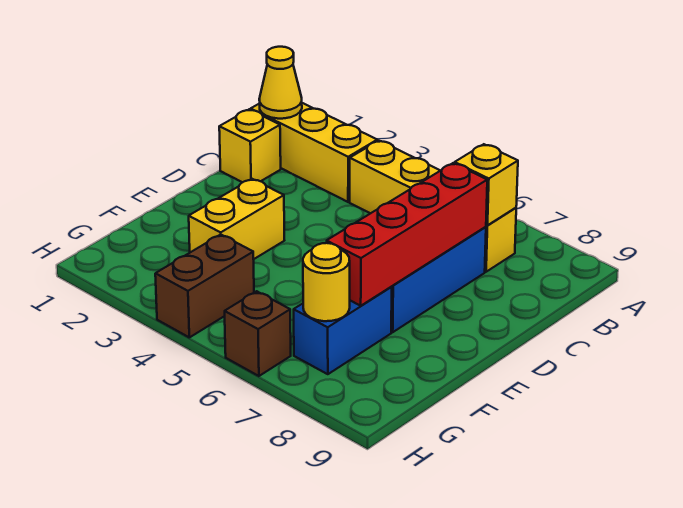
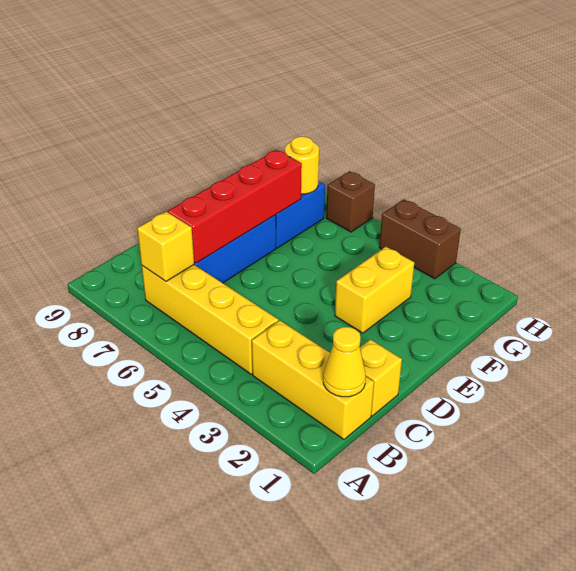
brown brick G4:H4 level 1 -> brown brick H3:H4 level 1

